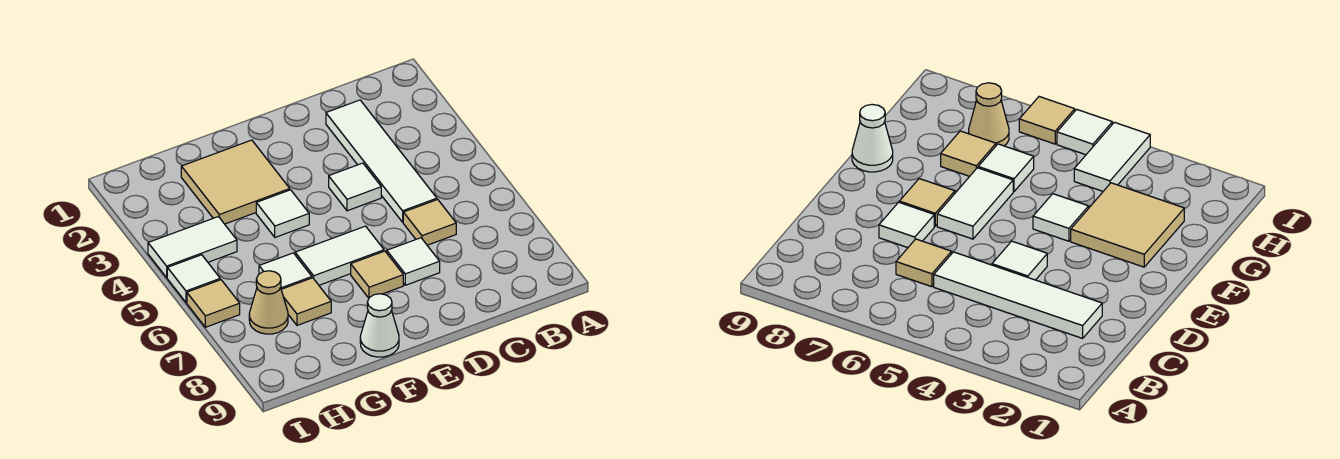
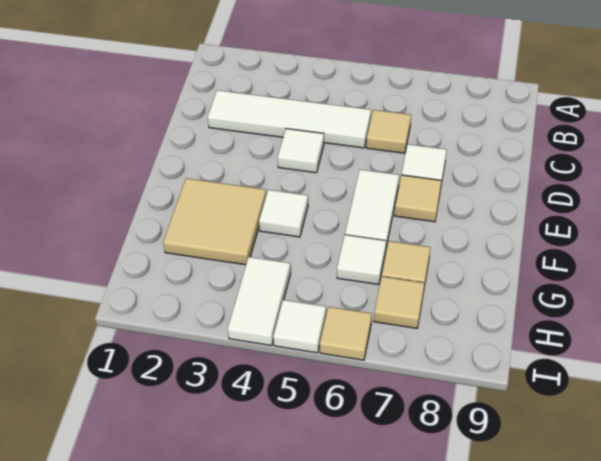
white cone F9 level 1 -> none
tan cone H7 level 1 -> tan tile H7 level 1

